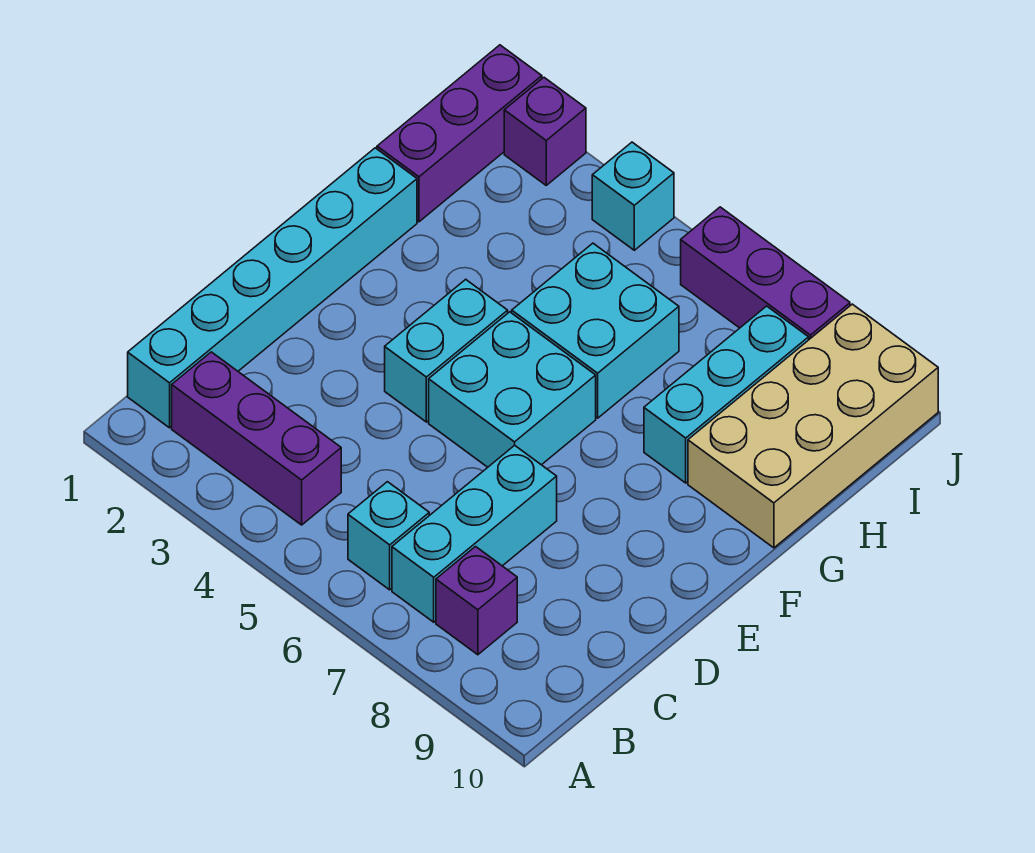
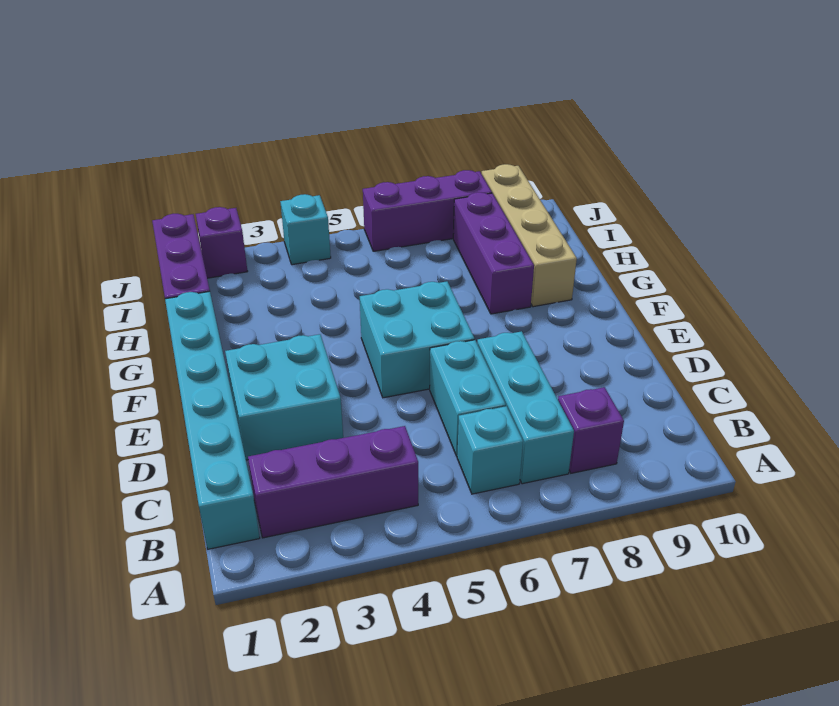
cyan brick E4:F4 level 1 -> cyan brick C6:D6 level 1
cyan brick G5:H6 level 1 -> cyan brick D2:E3 level 1
cyan brick G8:I8 level 1 -> purple brick G8:I8 level 1
tan brick G9:J10 level 1 -> tan brick G9:J9 level 1

